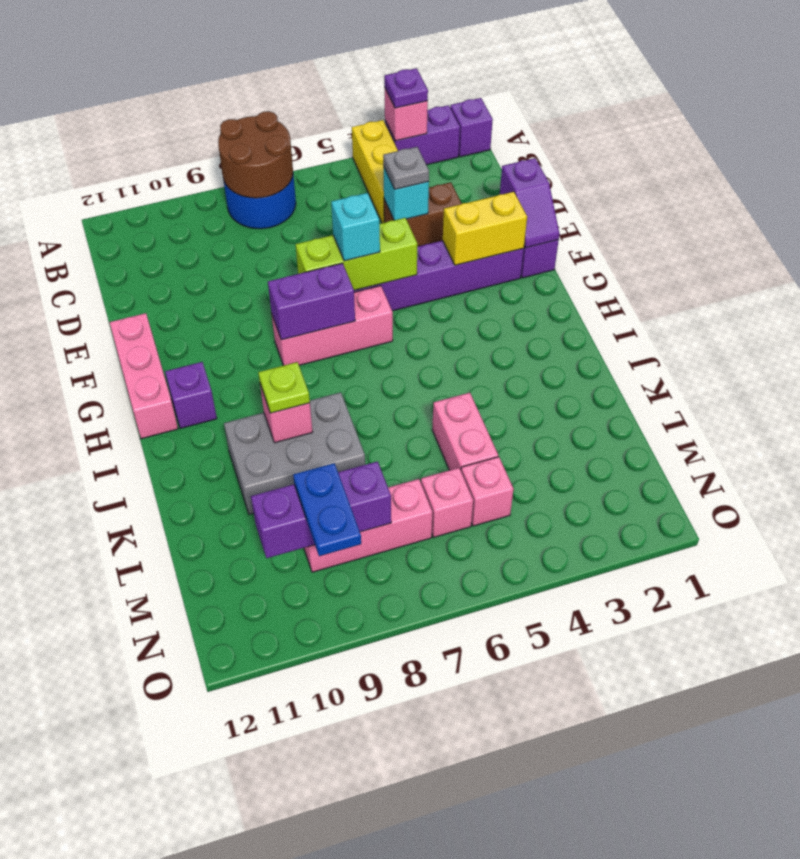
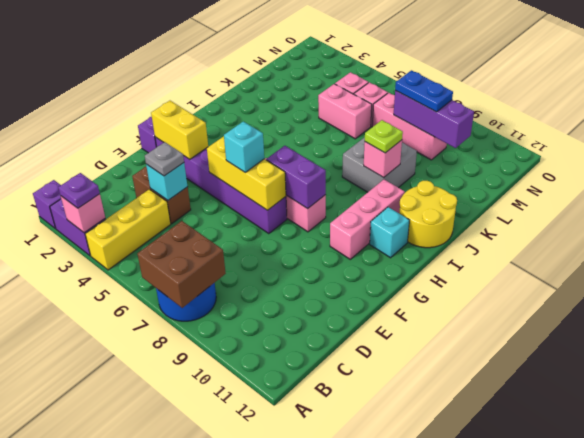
brown round brick A7:B8 level 2 -> brown brick A7:B8 level 2
purple slope E1:F1 level 2 top E -> none
lime brick F5:F7 level 2 -> yellow brick F5:F7 level 2
pink brick F12:H12 level 1 -> pink brick G10:I10 level 1
purple brick H11 level 1 -> cyan brick H11 level 1
none -> yellow round brick I11:J12 level 1
grey brick J8:K10 level 1 -> grey brick J8:K9 level 1
pink brick K5:L5 level 1 -> pink brick L5:L6 level 1
blue plate M9:N9 level 3 -> blue plate M8:M9 level 3

